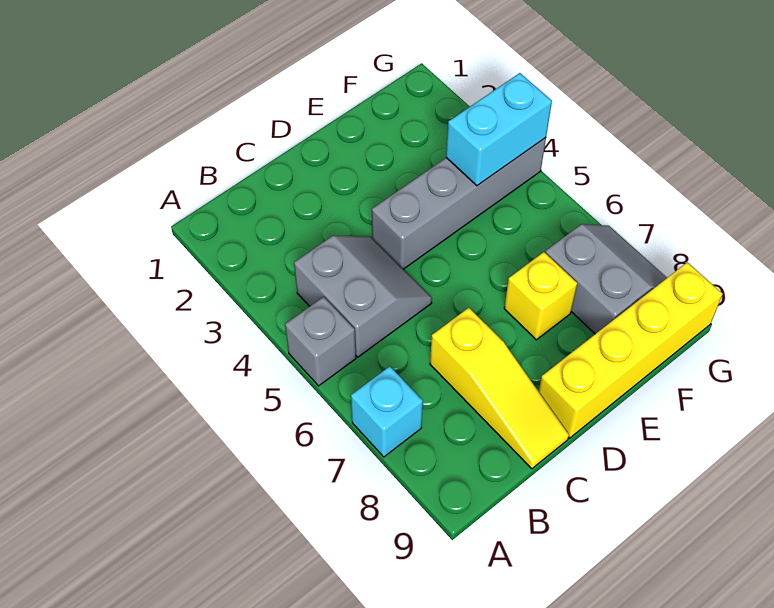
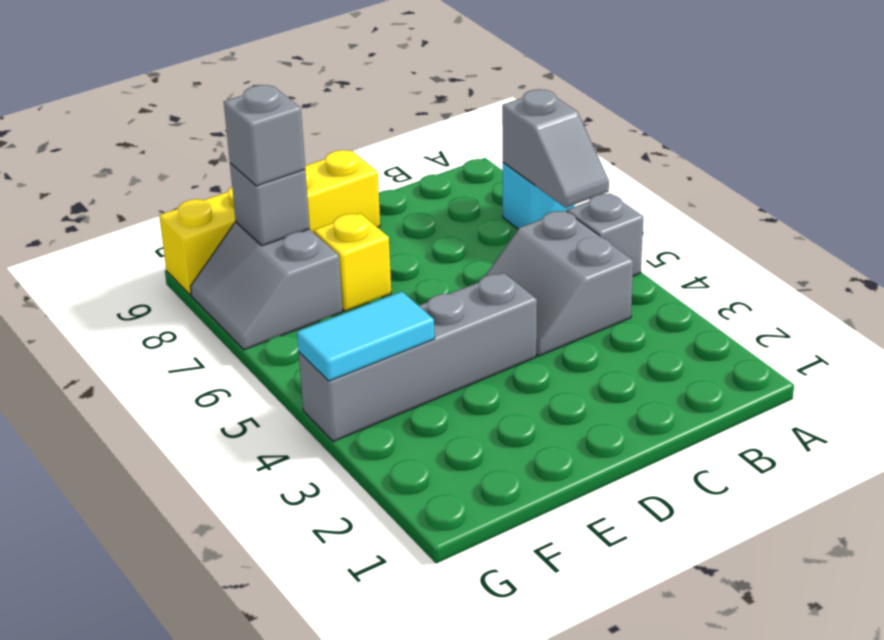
none -> grey slope A6:A7 level 2 top 7
yellow slope C7:C9 level 1 top 7 -> none
cyan brick F4:G4 level 2 -> cyan tile F4:G4 level 2
none -> grey brick F8 level 2
none -> grey brick F8 level 3

